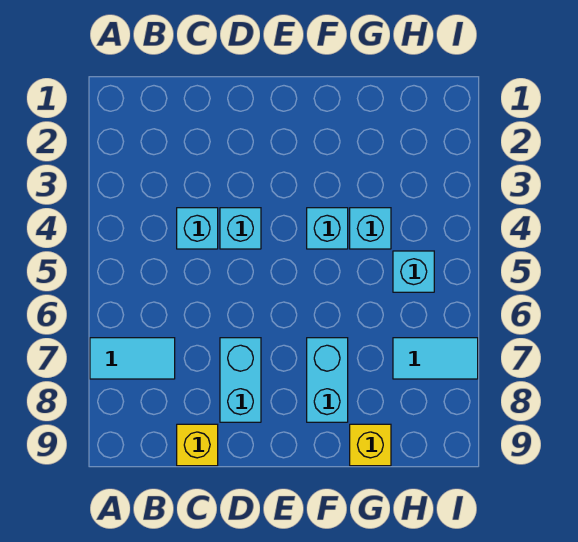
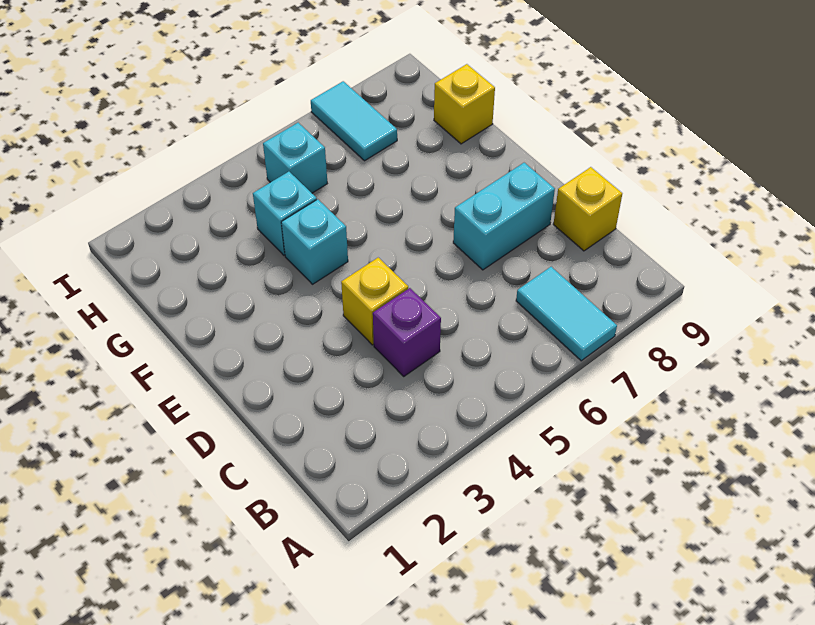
cyan brick C4 level 1 -> purple brick C4 level 1
cyan brick D4 level 1 -> yellow brick D4 level 1
cyan brick F7:F8 level 1 -> none

